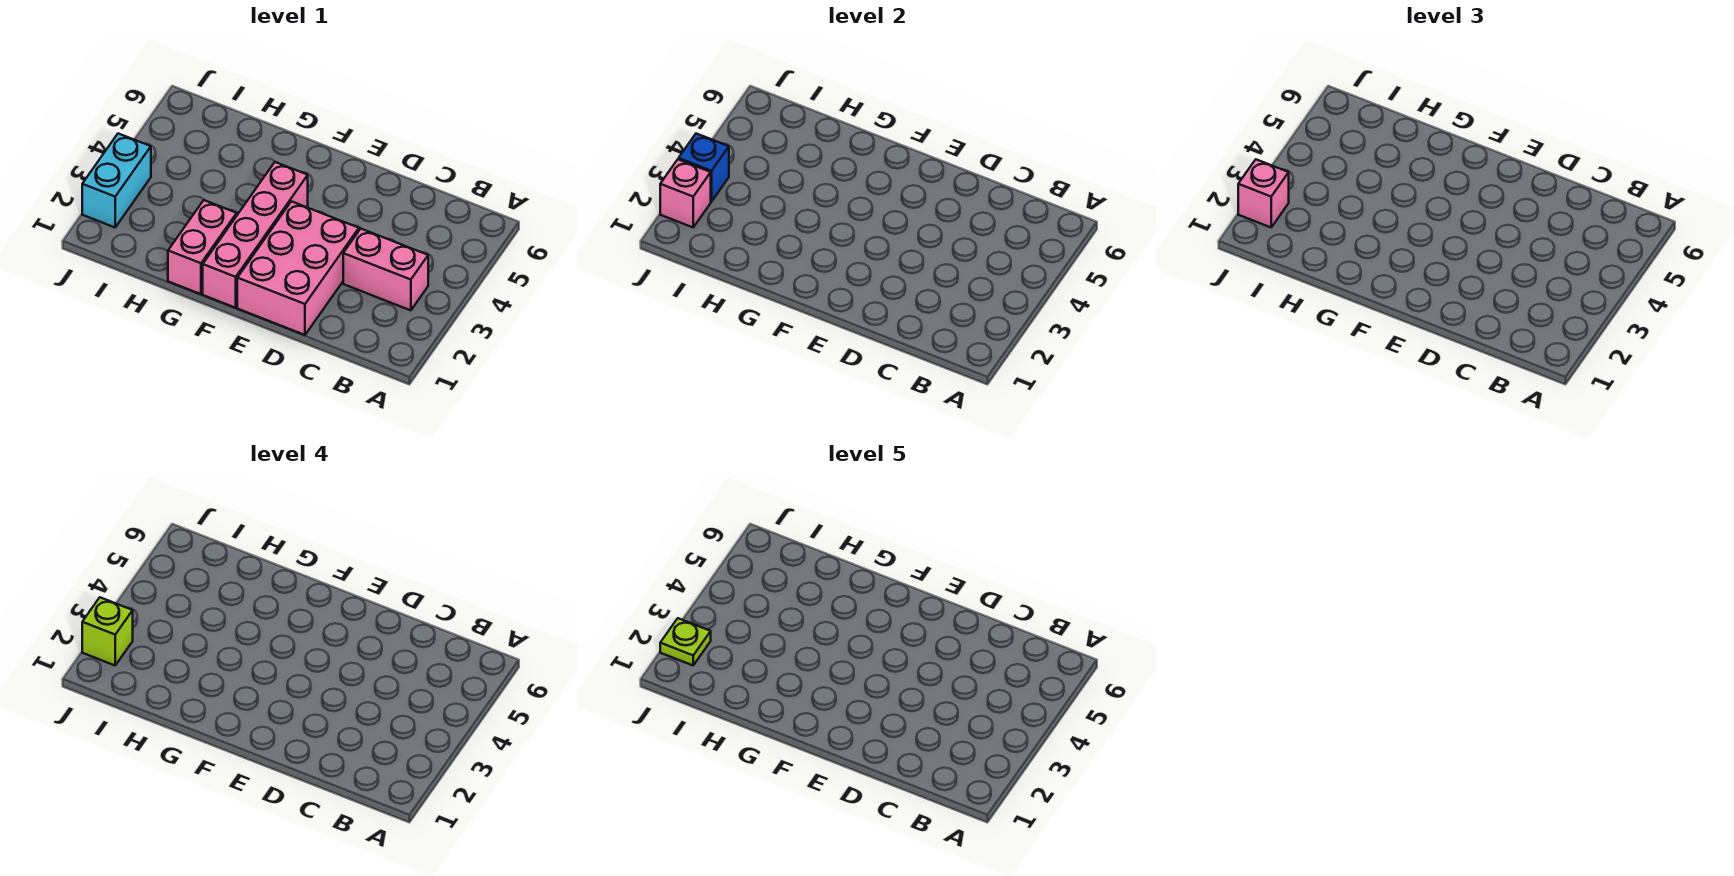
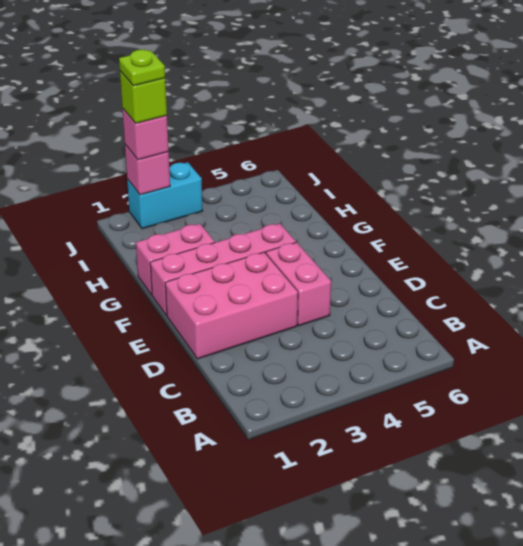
pink brick B3:C3 level 1 -> pink brick D4:E4 level 1
blue brick J3 level 2 -> none

